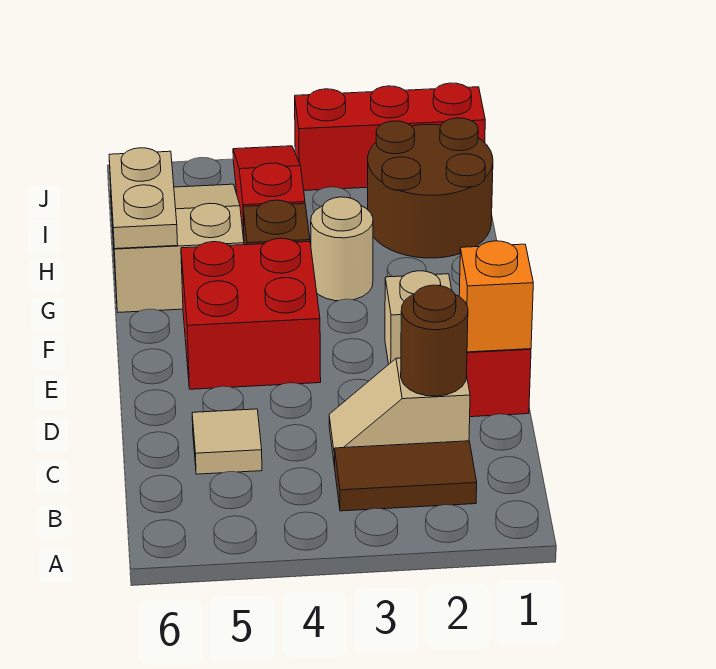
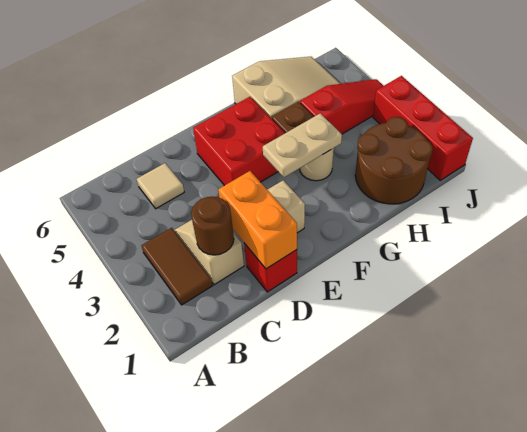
orange brick D1 level 2 -> orange brick D1:D2 level 2
tan plate G6:H6 level 2 -> tan plate F3:G3 level 2

